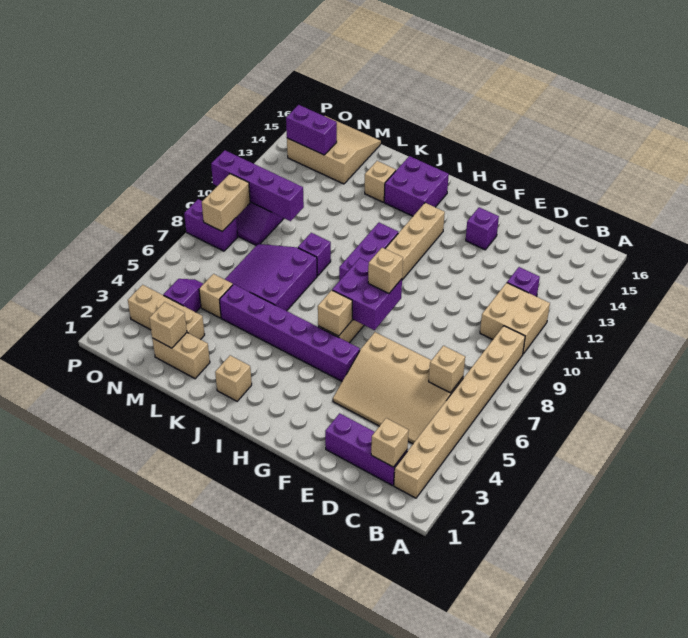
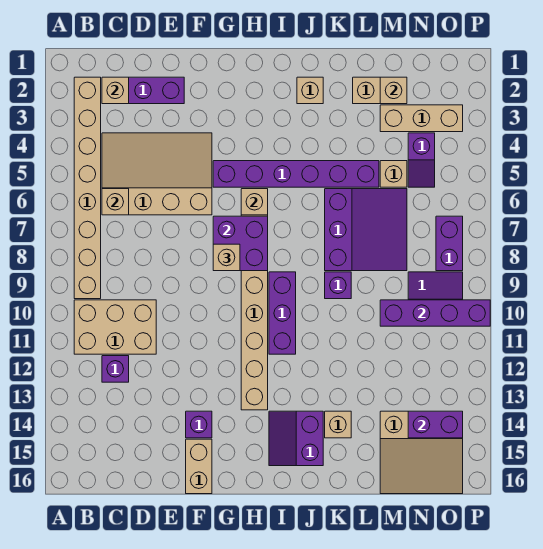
tan brick B10:C11 level 1 -> tan brick B10:D11 level 1
purple brick I14:J15 level 1 -> purple slope I14:J15 level 1 top J
purple brick O8:P8 level 1 -> purple brick O7:O8 level 1
tan brick O8:O9 level 2 -> tan brick F15:F16 level 1

